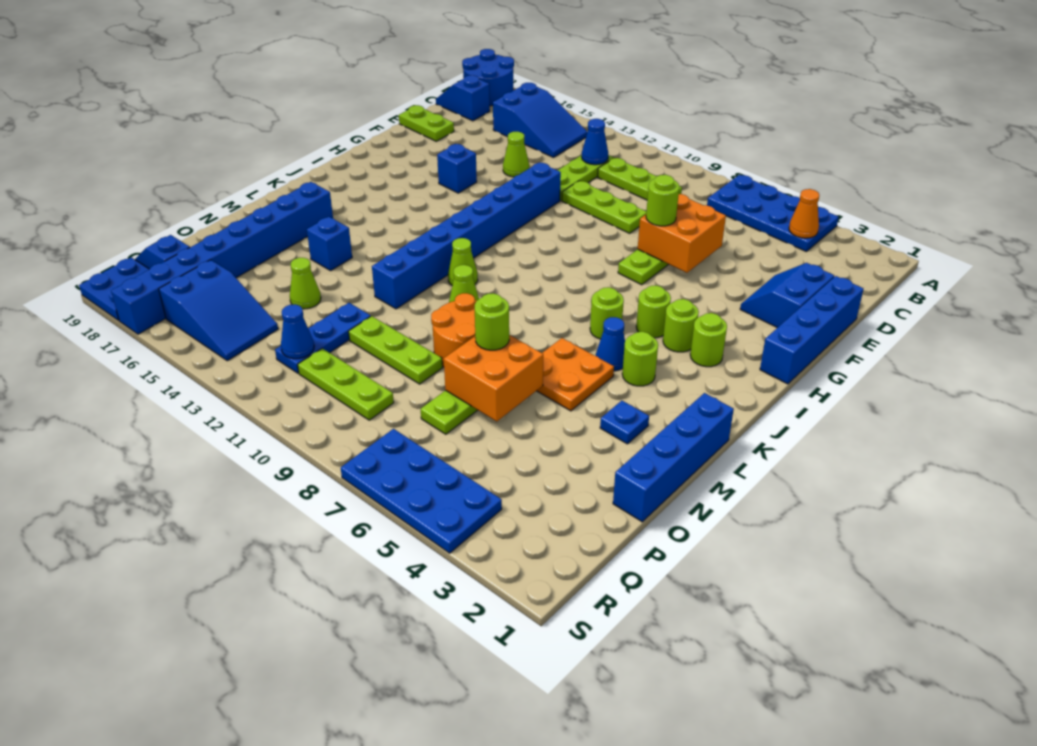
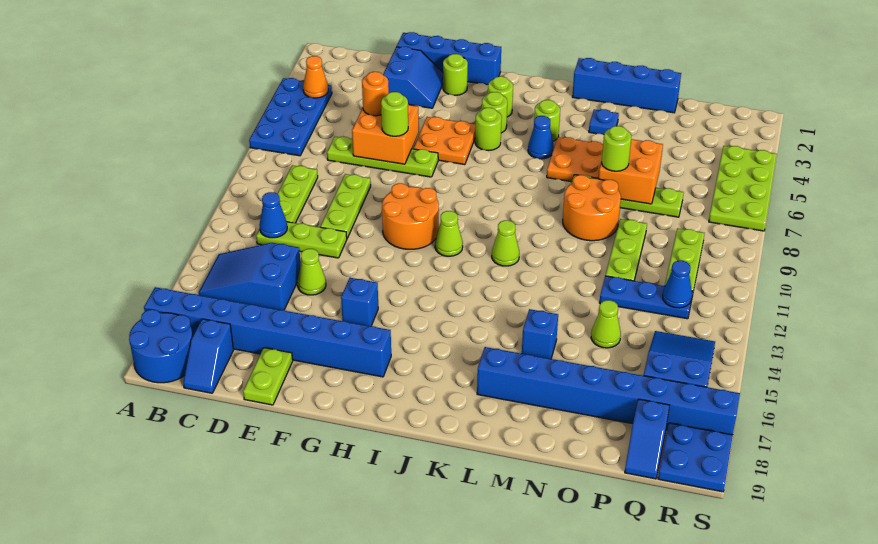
blue slope B14:C16 level 1 top 16 -> blue slope B14:D15 level 1 top D
blue slope E2:F3 level 1 top 2 -> blue slope E2:F3 level 1 top E
none -> orange round brick E6 level 3
blue brick F12:M12 level 1 -> blue brick A17:H17 level 1
none -> orange plate G5:H6 level 1
none -> orange round brick G10:H11 level 1
lime round brick J6 level 1 -> lime round brick G2 level 1
lime cone L10 level 1 -> lime cone I11 level 1
blue plate R4:S7 level 1 -> lime plate R4:S7 level 1

